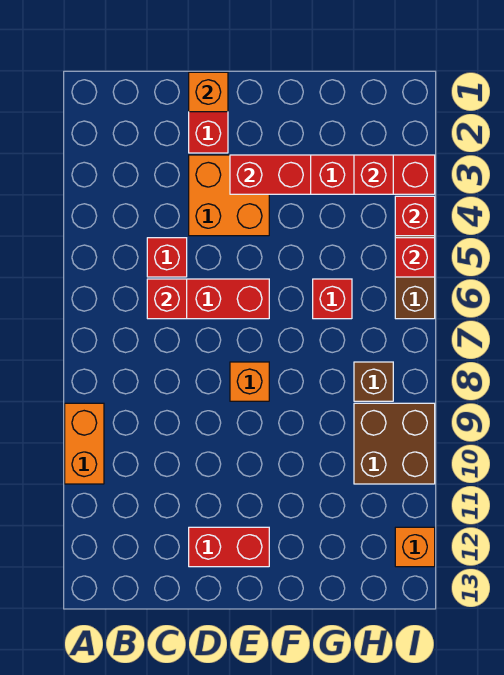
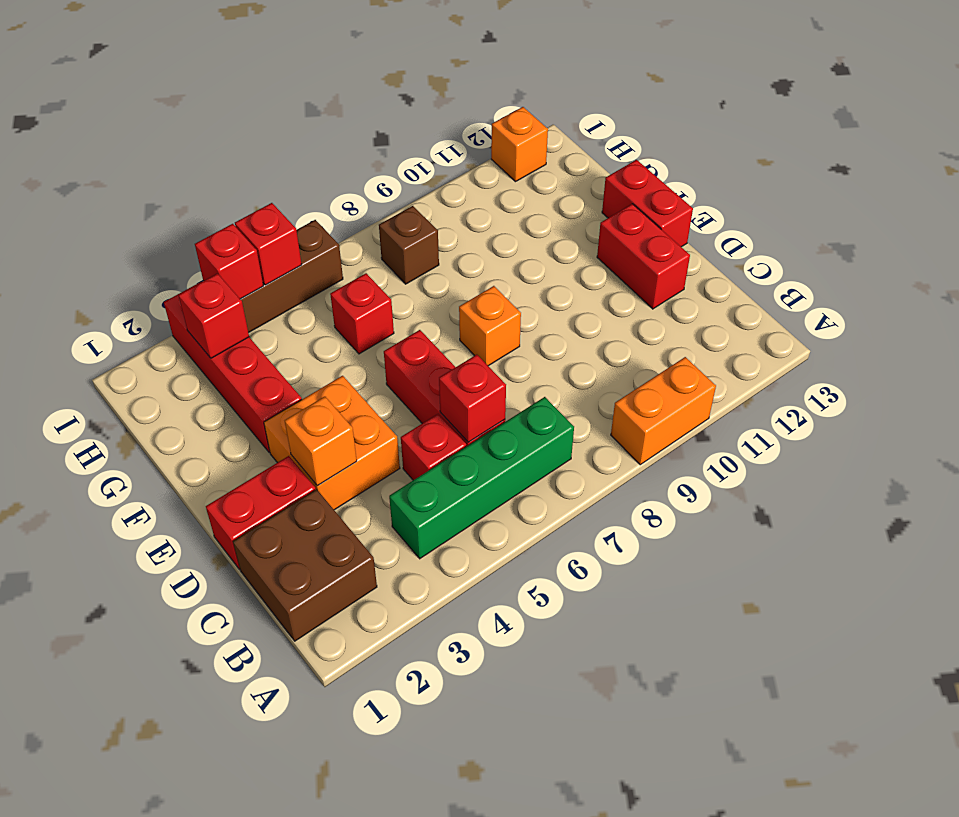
none -> green brick B4:B7 level 1
orange brick D1 level 2 -> orange brick D3 level 2
red brick E3:F3 level 2 -> red brick E13:F13 level 1
brown brick H9:I10 level 1 -> brown brick B1:C2 level 1

